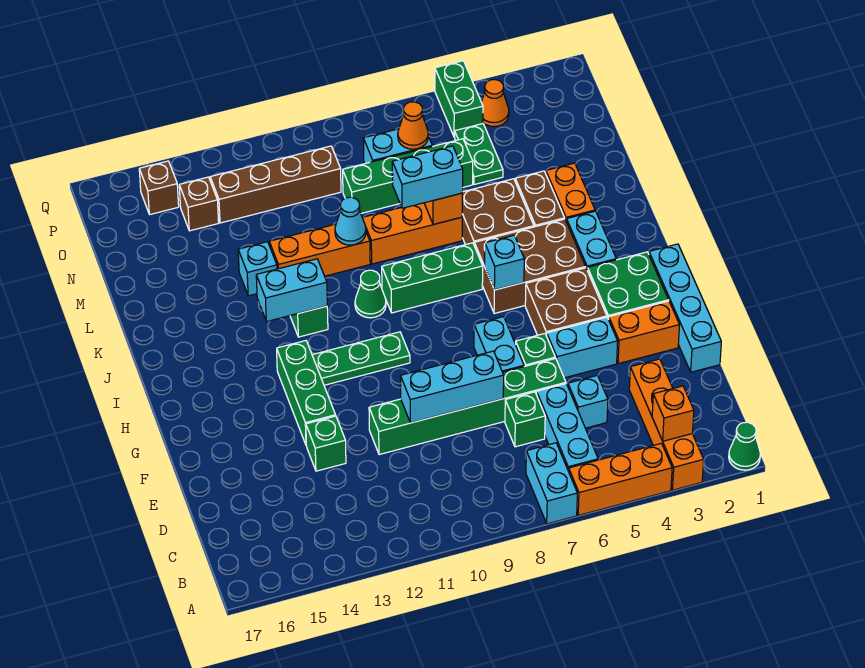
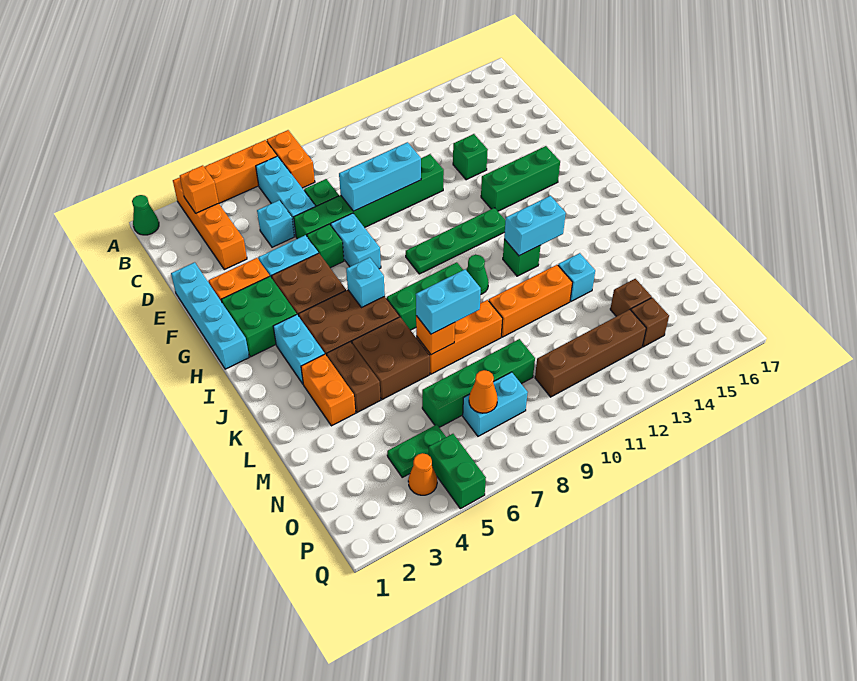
cyan brick A7:B7 level 1 -> orange brick A7:B7 level 1
green brick F13:H13 level 1 -> green brick G13:G15 level 1
green plate H10:H12 level 1 -> green plate H9:H12 level 1
cyan cone L10 level 2 -> none
green plate N5:O5 level 1 -> green plate O4:O5 level 1
brown brick P15 level 1 -> brown brick N14 level 1

